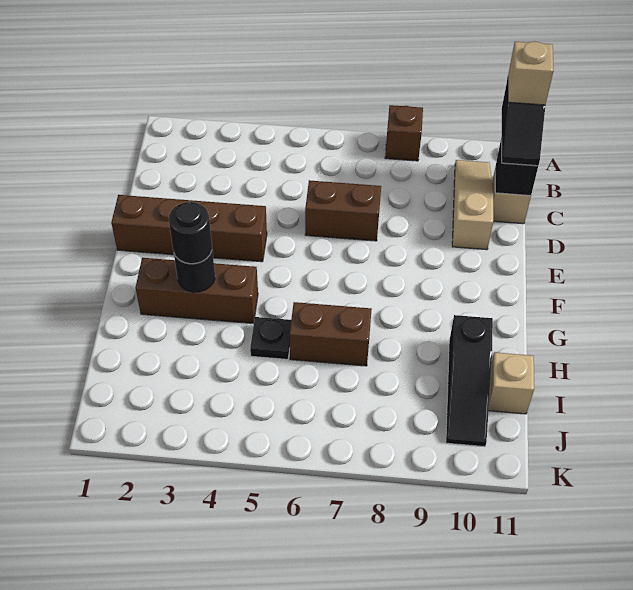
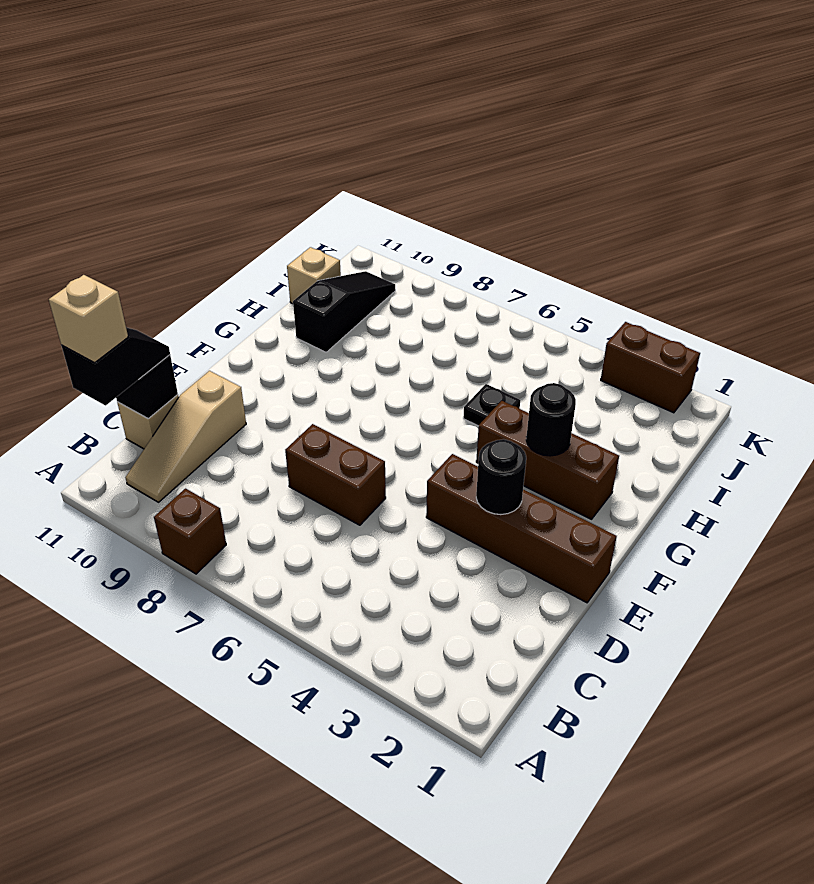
black round brick G3 level 3 -> black round brick E3 level 2
brown brick H6:H7 level 1 -> brown brick K2:K3 level 1

